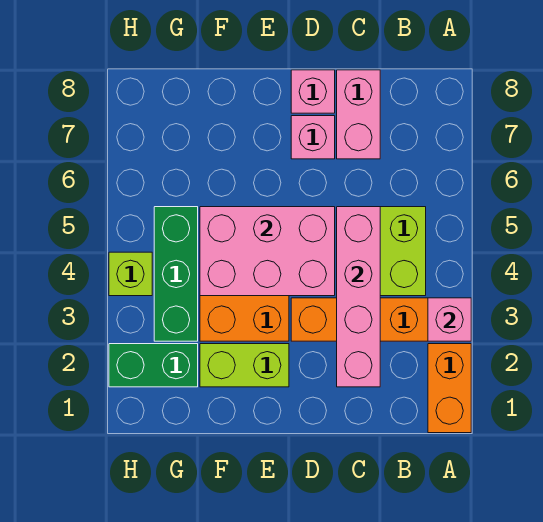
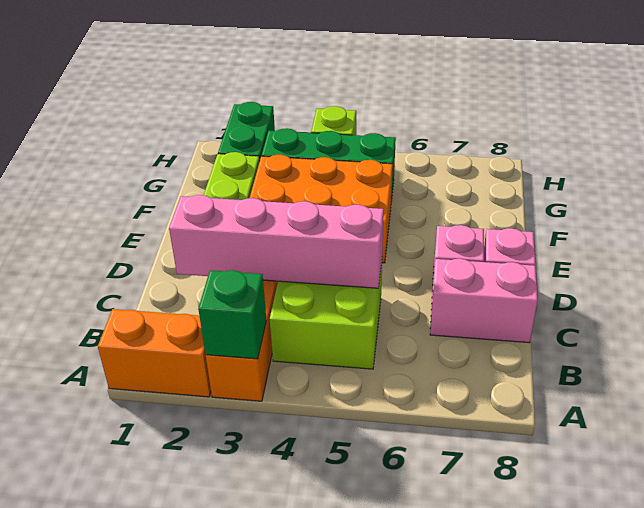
pink brick A3 level 2 -> green brick A3 level 2
pink brick D4:F5 level 2 -> none

